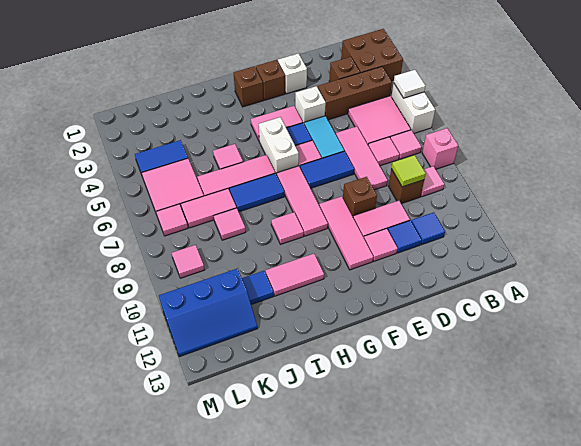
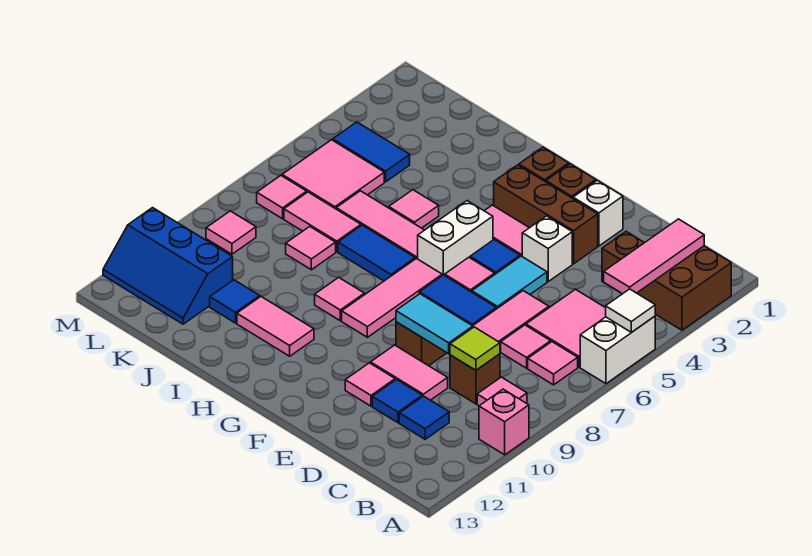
pink brick A8 level 1 -> pink brick A10 level 1
brown brick B4:D4 level 1 -> brown brick E3:G3 level 1
none -> cyan tile D9:E9 level 2
pink tile F9:F11 level 1 -> pink tile B2:B4 level 2

